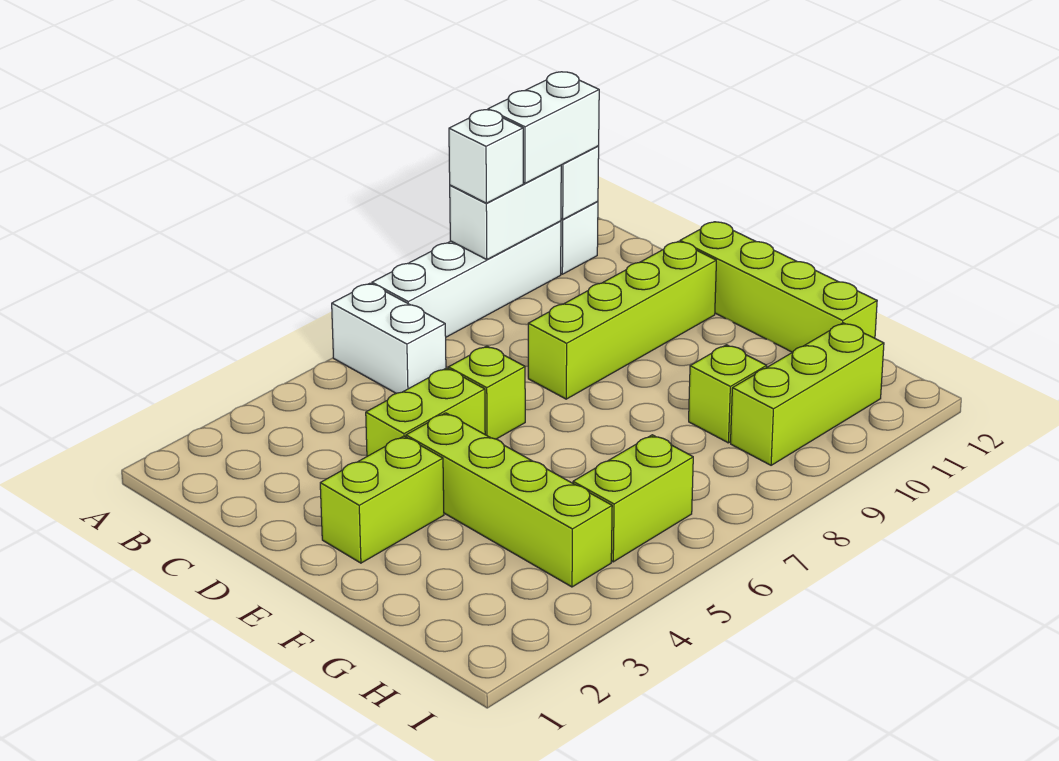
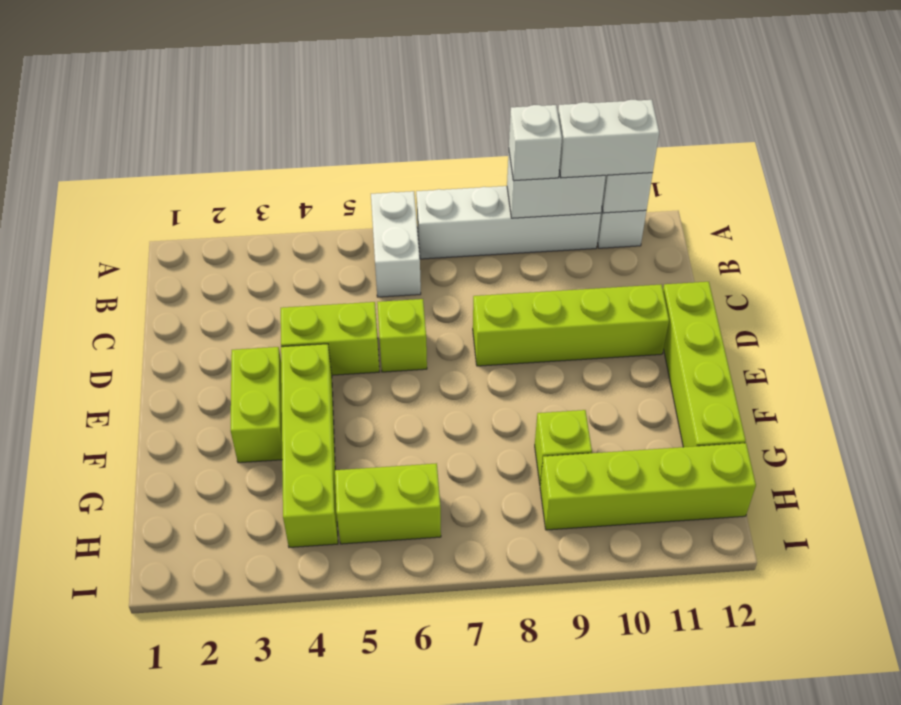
lime brick E2:E3 level 1 -> lime brick E3:F3 level 1
lime brick H9:H11 level 1 -> lime brick H9:H12 level 1

